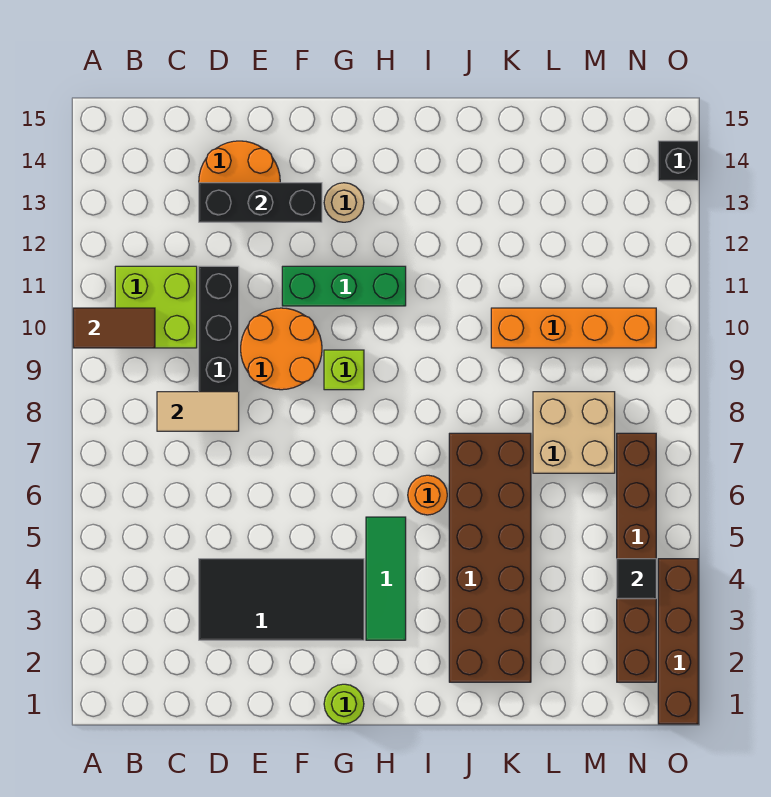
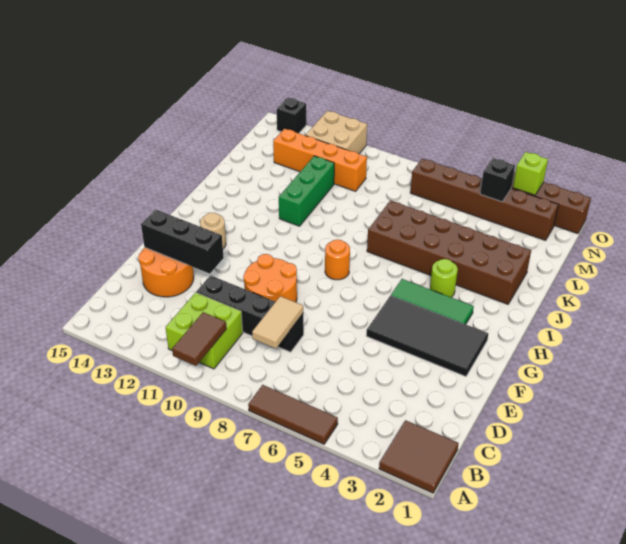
none -> brown tile A1:B2 level 1
none -> brown tile A5:A7 level 1
black tile D3:G4 level 1 -> black tile F2:G5 level 1
black brick D13:F13 level 2 -> black brick E12:E14 level 2
green brick F11:H11 level 1 -> green brick J11:L11 level 1
lime round brick G1 level 1 -> lime round brick I4 level 1
lime brick G9 level 1 -> lime brick O3 level 2
orange round brick I6 level 1 -> orange round brick H8 level 1
orange brick K10:N10 level 1 -> orange brick M10:M13 level 1
tan brick L7:M8 level 1 -> tan brick N11:O12 level 1
black tile N4 level 2 -> black brick N4 level 2

